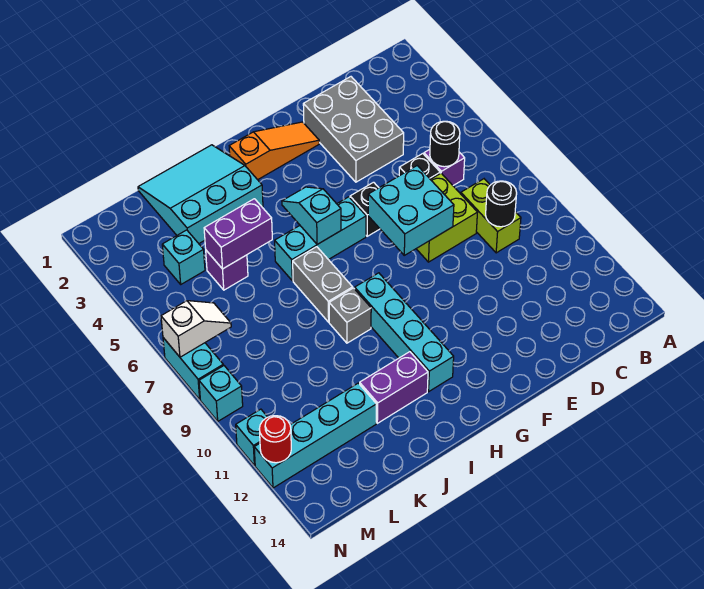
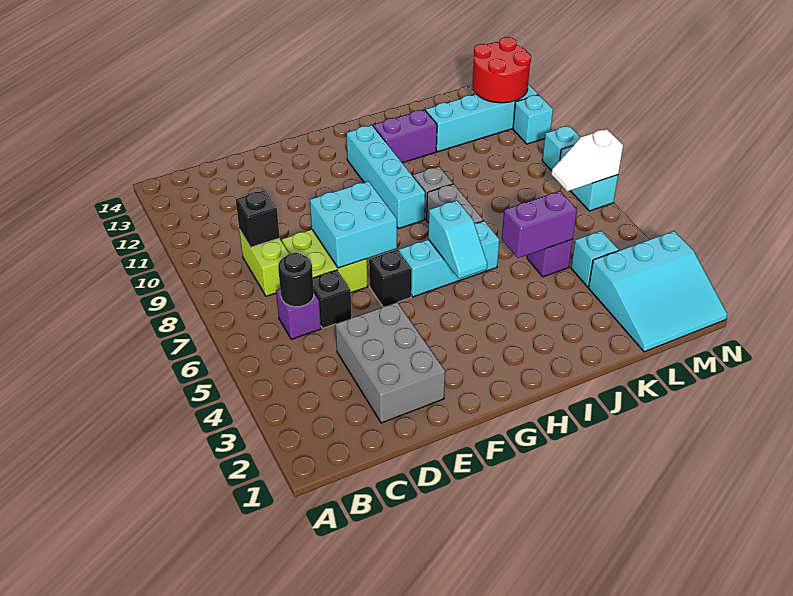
black round brick C9 level 2 -> black brick C9 level 2
orange slope F2:H2 level 1 top H -> none
cyan slope I1:K3 level 1 top 3 -> cyan slope L1:N3 level 1 top 3
red round brick N12 level 2 -> red round brick M12:N13 level 2

